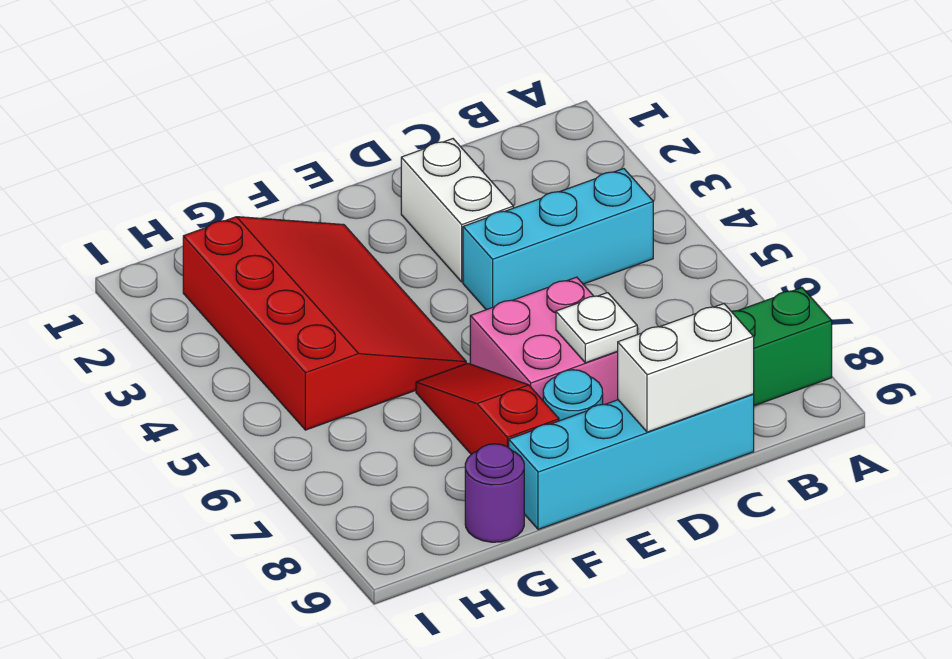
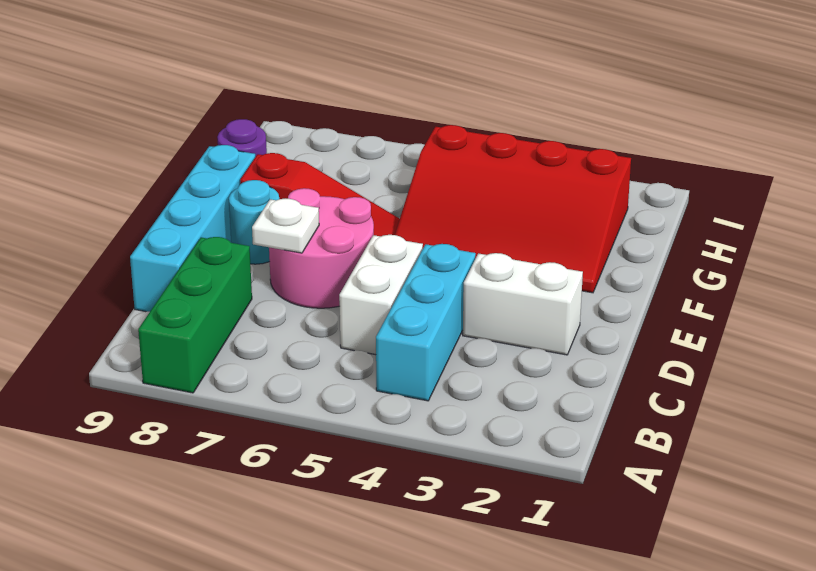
white brick C9:D9 level 2 -> white brick C5:D5 level 1
pink brick D6:E7 level 1 -> pink round brick D6:E7 level 1

